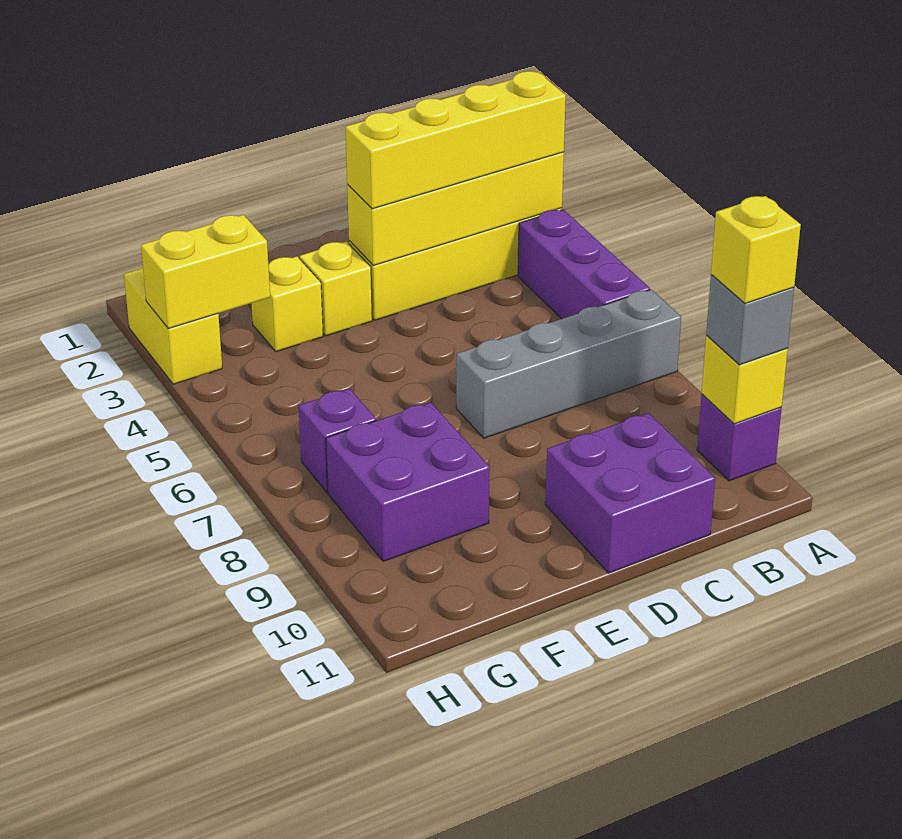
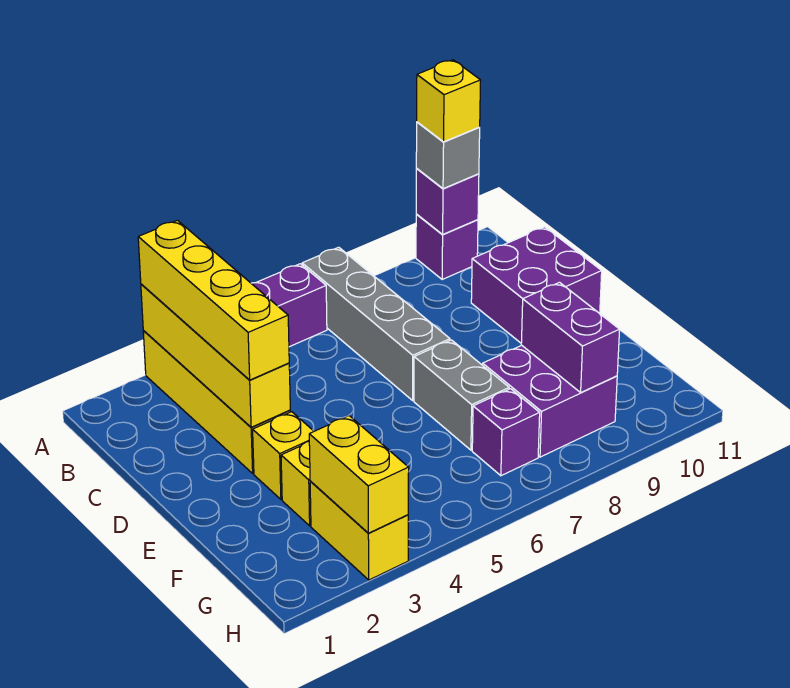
yellow brick A10 level 2 -> purple brick A10 level 2
none -> grey brick E7:F7 level 1
none -> purple brick F9:G9 level 2
yellow brick H2:H3 level 1 -> yellow brick G3:H3 level 1

